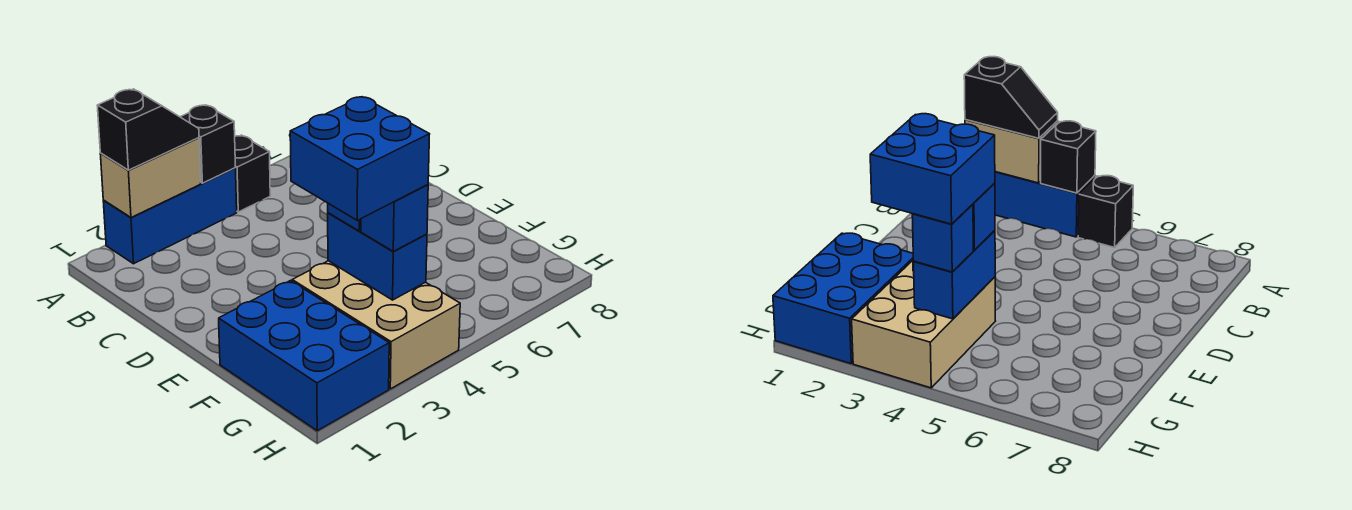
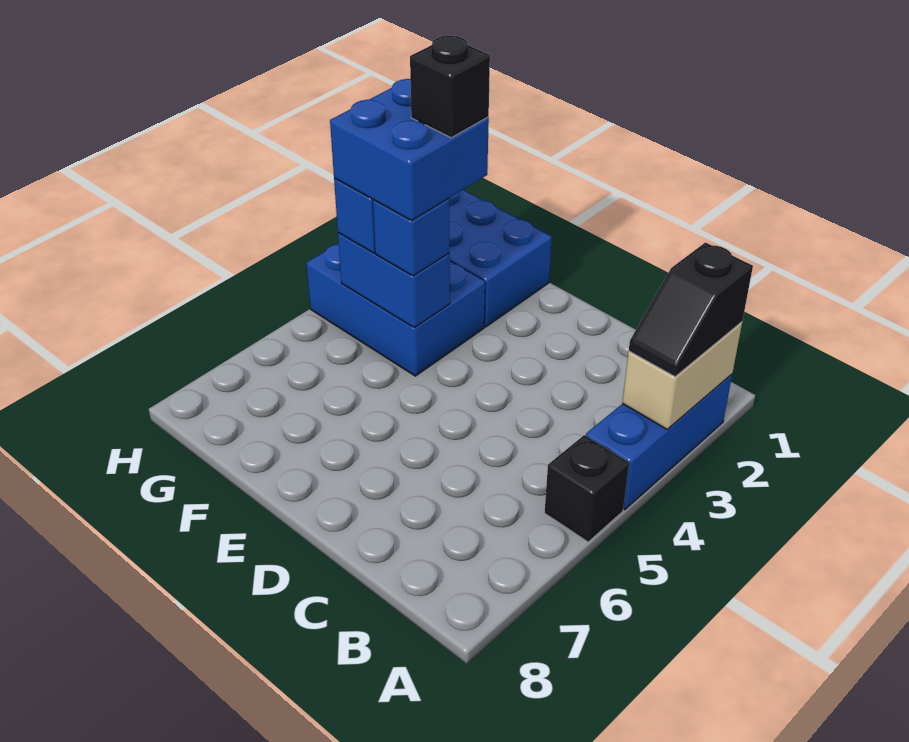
black brick A4 level 2 -> black brick F3 level 5
tan brick F3:H4 level 1 -> blue brick F3:H4 level 1

